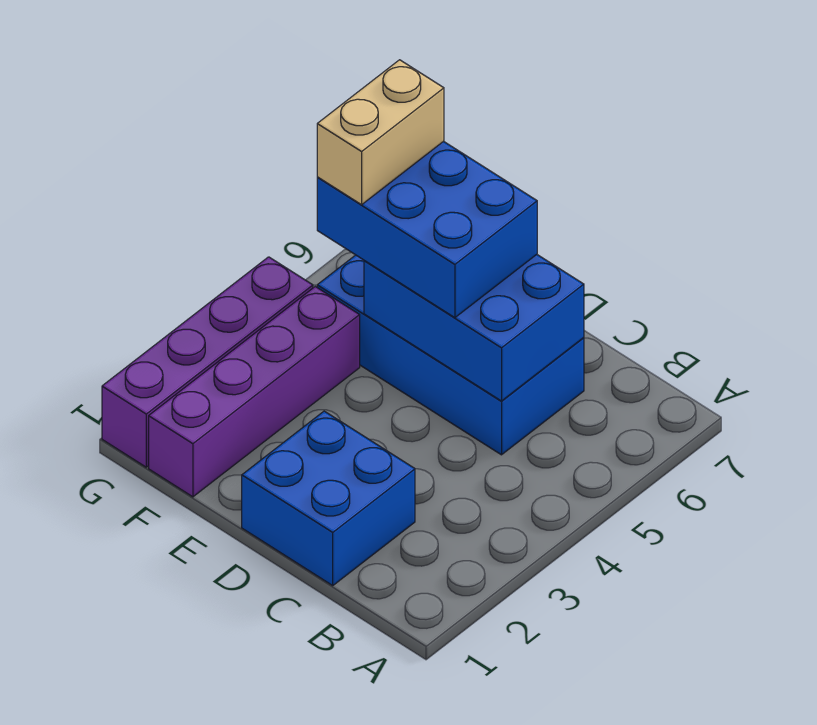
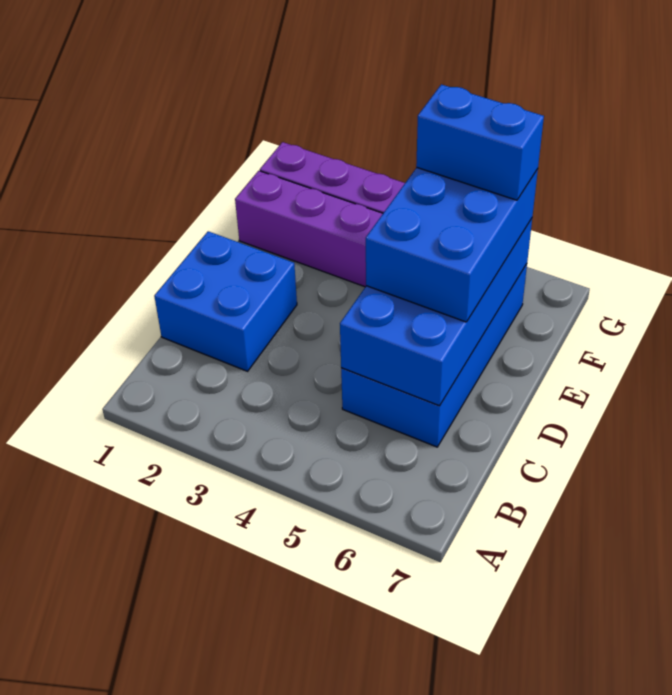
blue brick C5:E6 level 2 -> blue brick C5:F6 level 2
tan brick F5:F6 level 4 -> blue brick F5:F6 level 4

